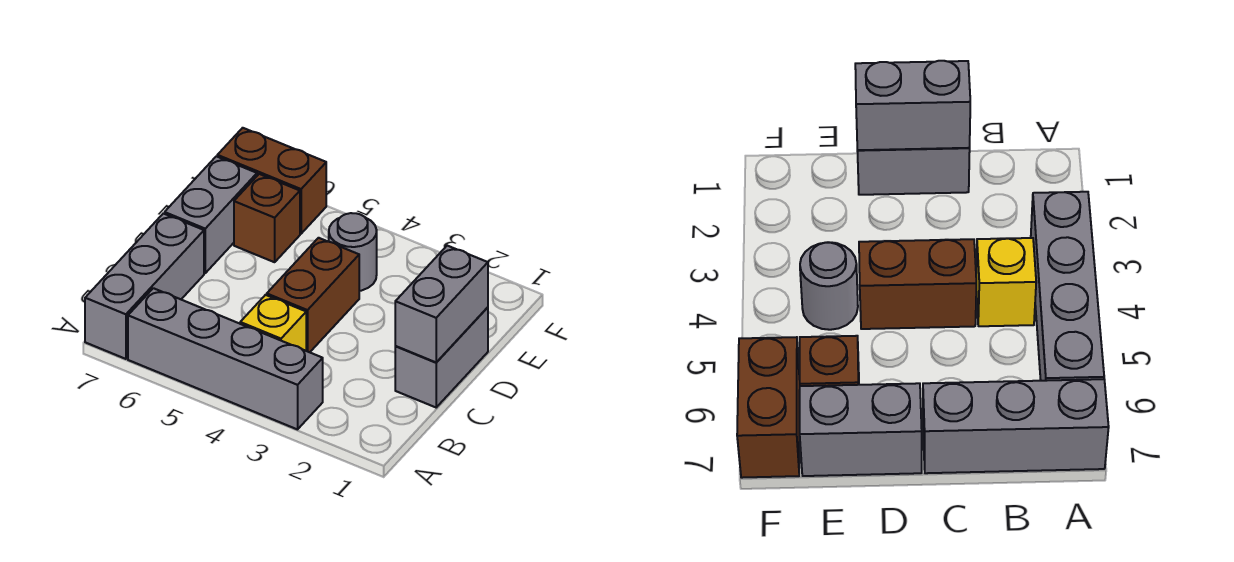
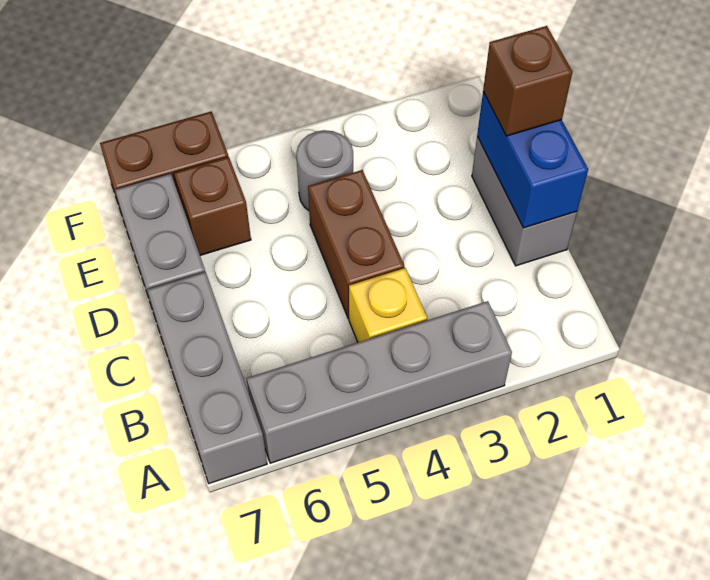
grey brick C1:D1 level 2 -> blue brick C1:D1 level 2
none -> brown brick D1 level 3

